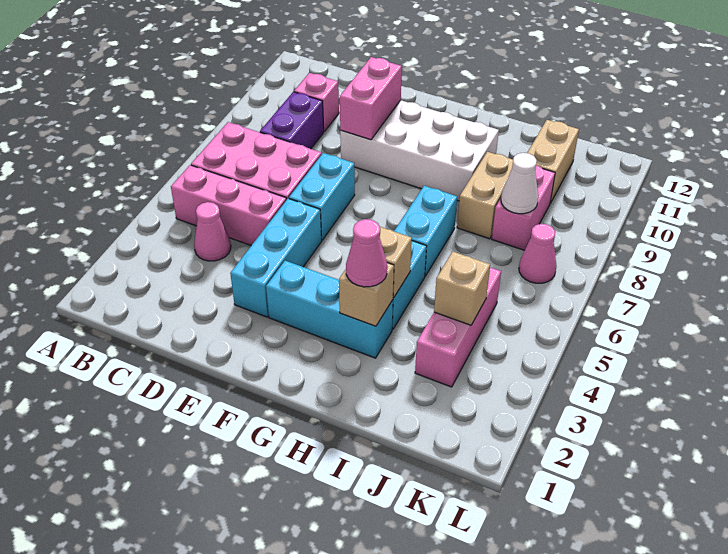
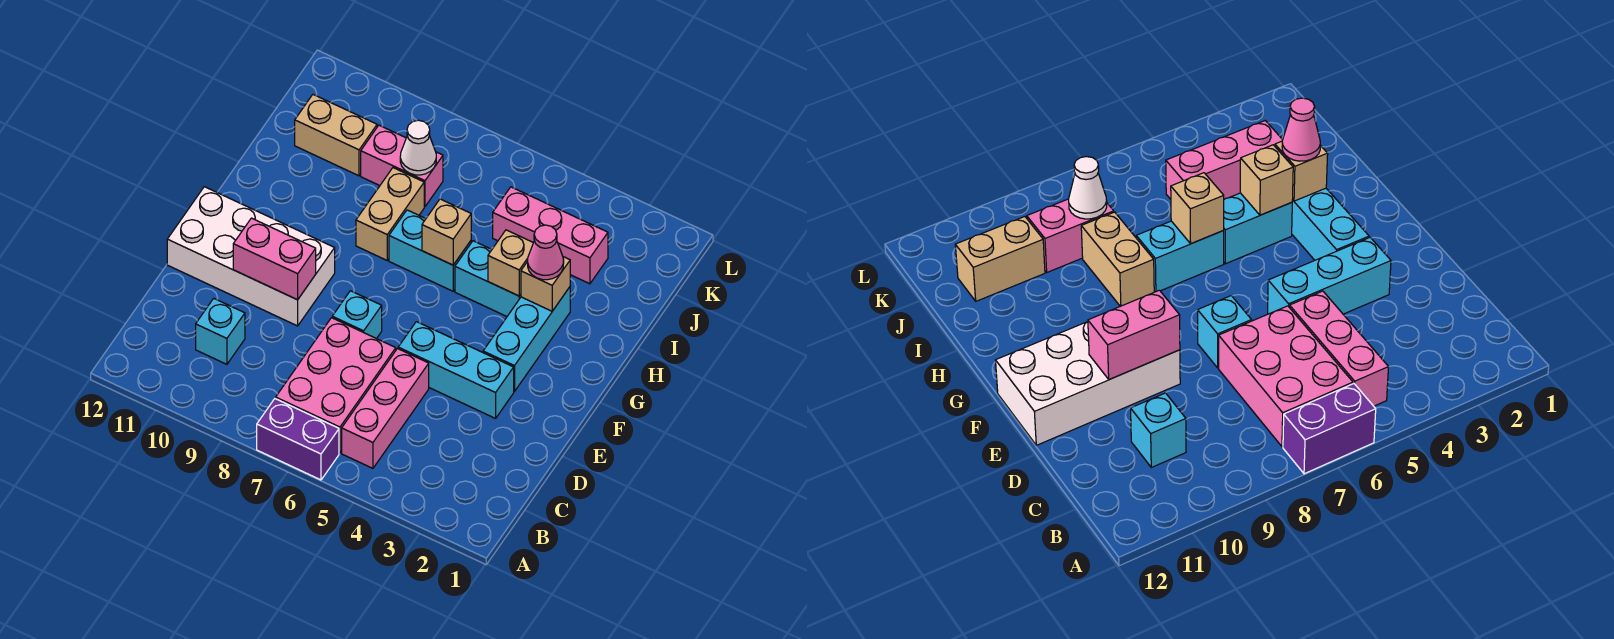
pink cone C4 level 1 -> none
purple brick C8:C9 level 1 -> purple brick A6:A7 level 1
pink brick C10 level 1 -> cyan brick C10 level 1
cyan brick E6:E7 level 1 -> cyan brick E7 level 1
white brick E9:H10 level 1 -> white brick E9:F12 level 1
tan brick I8:I9 level 1 -> tan brick H8:I8 level 1
tan brick J4 level 2 -> tan brick H6 level 2
pink cone K7 level 1 -> none

